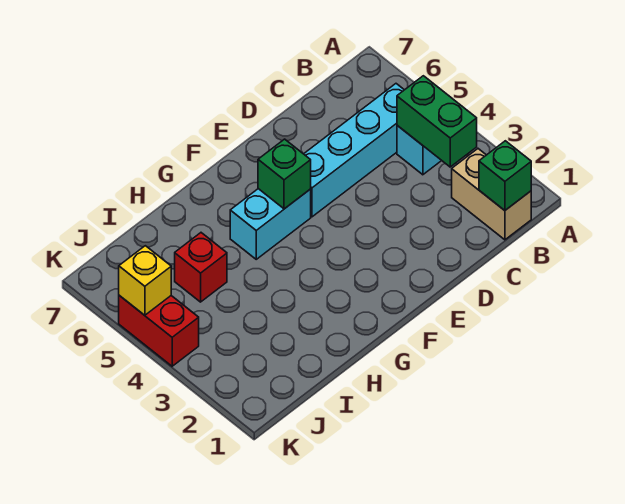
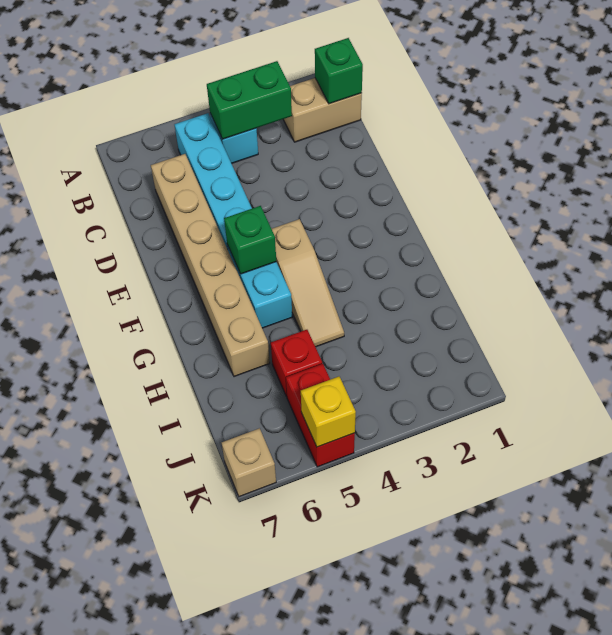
none -> tan brick C6:H6 level 1
none -> tan slope F4:H4 level 1 top F
red brick K4:K5 level 1 -> red brick J5:K5 level 1
none -> tan brick K7 level 1

